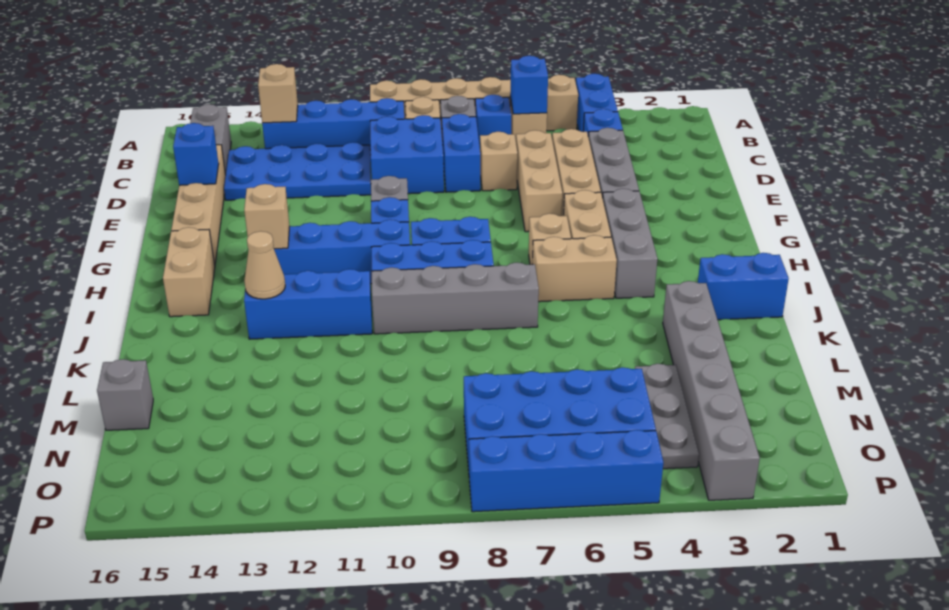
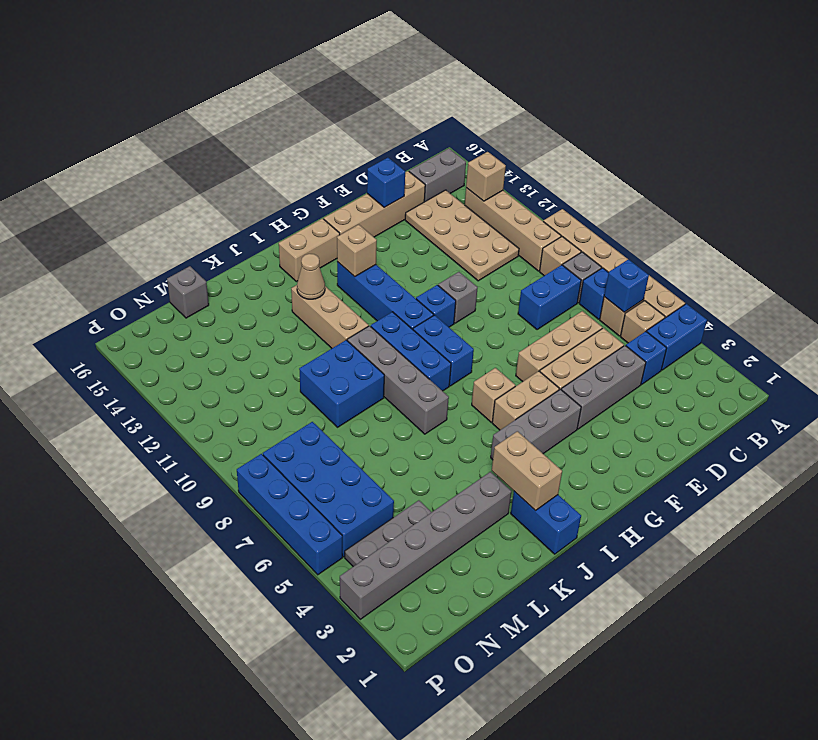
blue brick B10:B13 level 1 -> tan brick B10:B13 level 1
blue brick C9:D10 level 1 -> blue brick K9:L10 level 1
blue plate C11:D14 level 1 -> tan plate C11:D14 level 1
tan brick D7 level 1 -> tan brick B5 level 1
tan brick I5:I6 level 1 -> tan brick J2:J3 level 2
blue brick J11:J13 level 1 -> tan brick J11:J13 level 1

